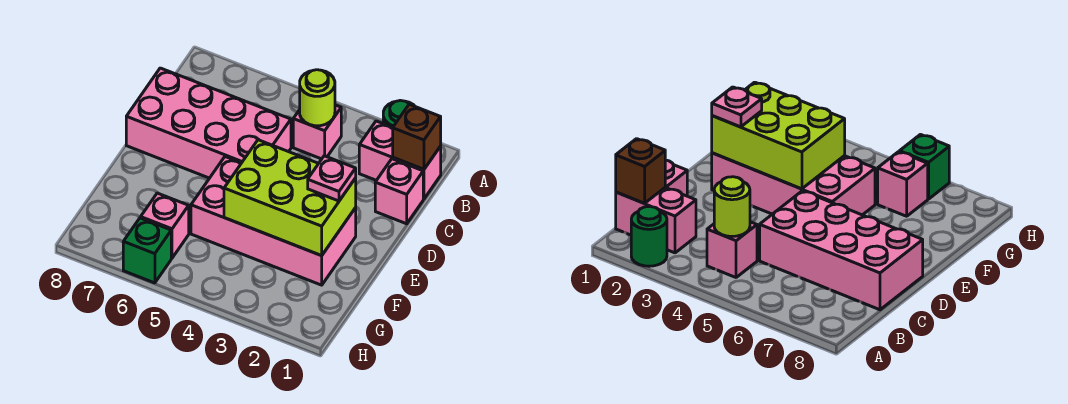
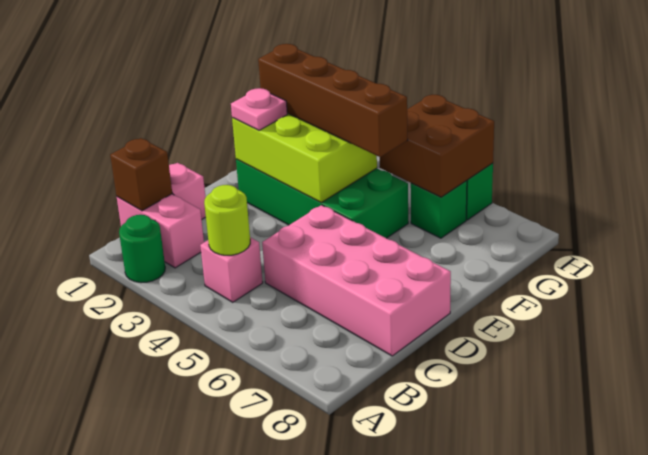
pink brick E2:F5 level 1 -> green brick E2:F5 level 1
none -> brown brick F2:F5 level 3
none -> brown brick G5:H6 level 2
pink brick G6 level 1 -> green brick G6 level 1

